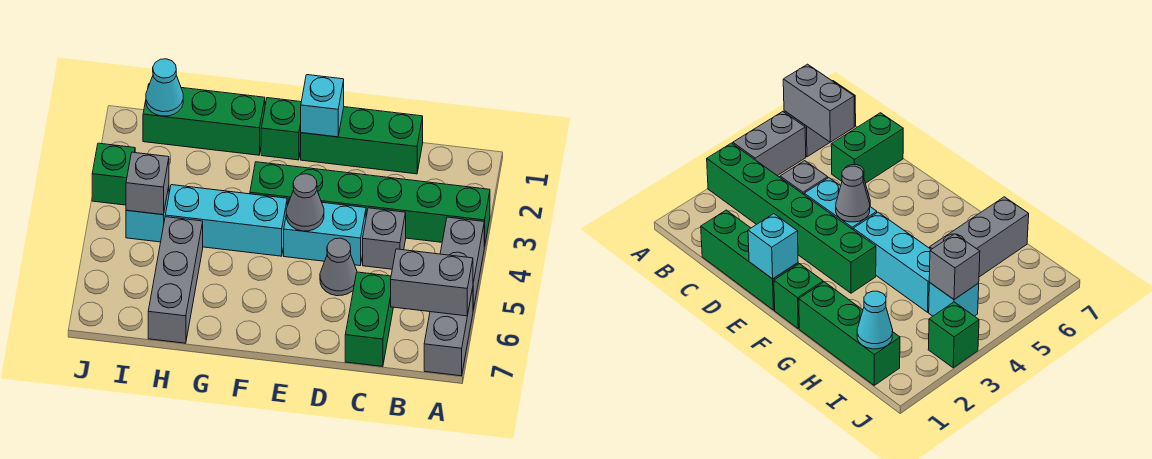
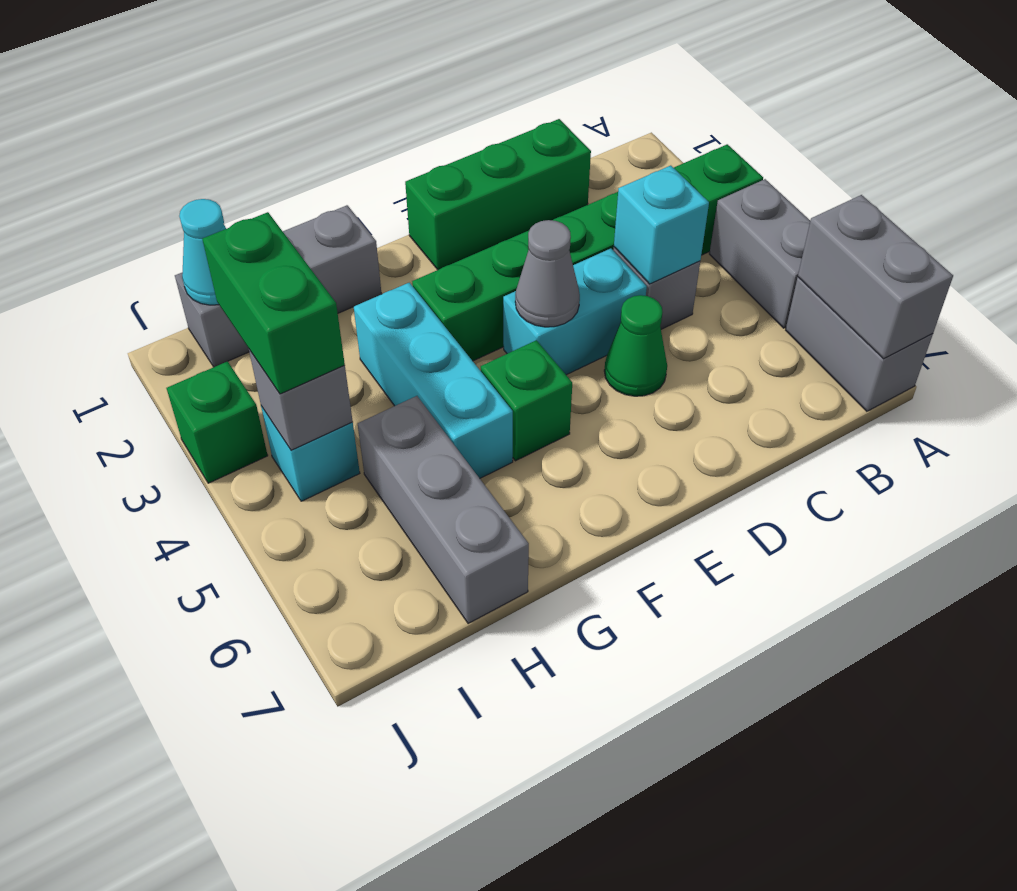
grey brick A6:B6 level 2 -> grey brick A6:A7 level 2
green brick C6:C7 level 1 -> green brick I3:I4 level 3
grey cone D5 level 1 -> green cone D5 level 1
cyan brick E1 level 2 -> cyan brick C4 level 2
green brick F1 level 1 -> green brick F5 level 1
cyan brick F4:H4 level 1 -> cyan brick G3:G5 level 1
green brick G1:I1 level 1 -> grey brick G1:I1 level 1

